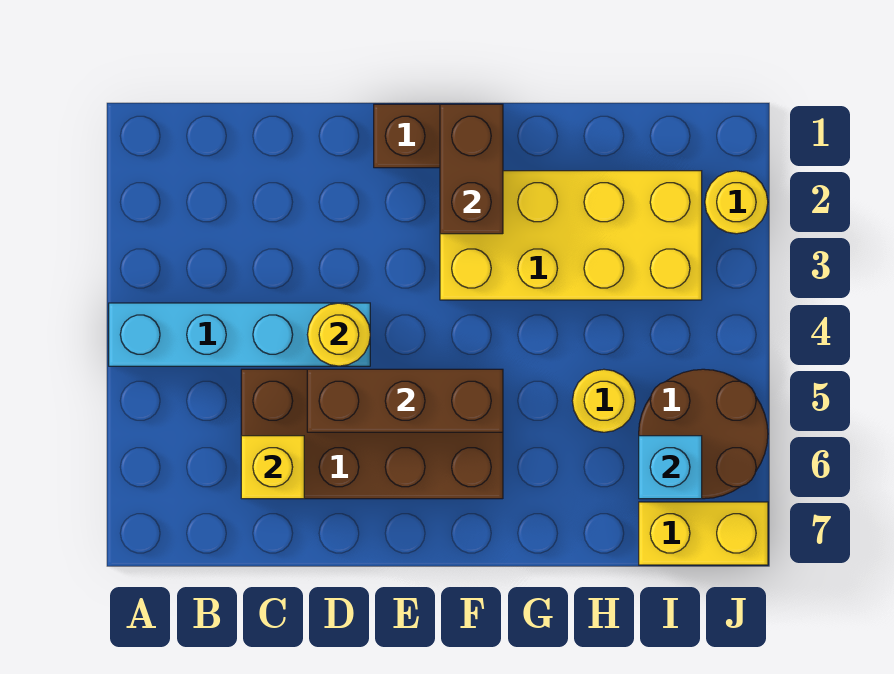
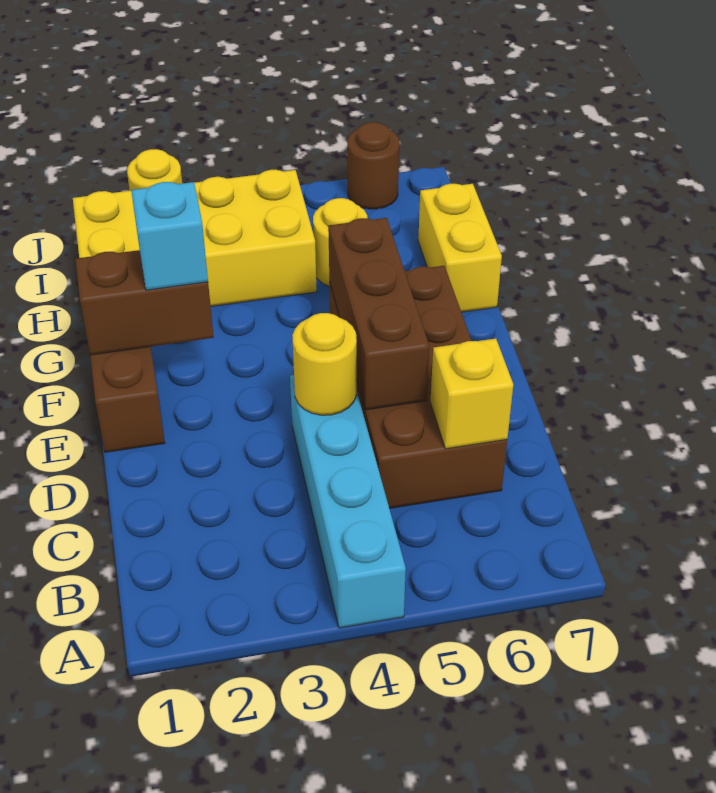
yellow brick F2:I3 level 1 -> yellow brick H1:I4 level 1
brown round brick I5:J6 level 1 -> brown round brick J6 level 1
cyan brick I6 level 2 -> cyan brick F2 level 3
yellow brick I7:J7 level 1 -> yellow brick G7:H7 level 1

